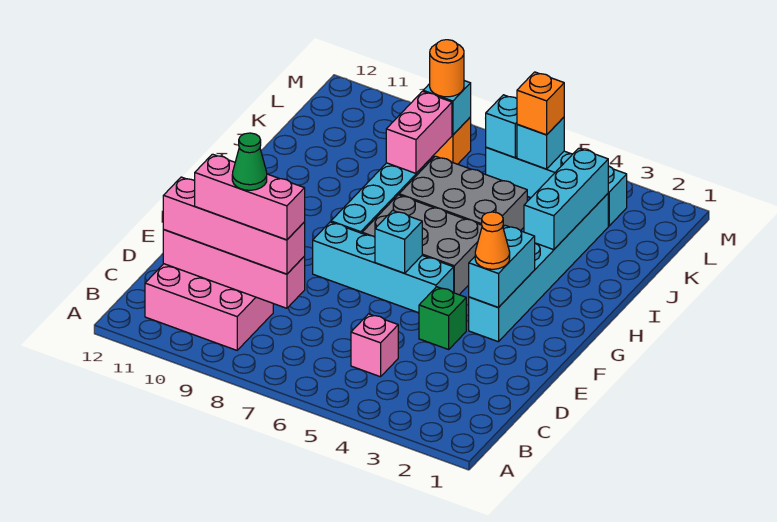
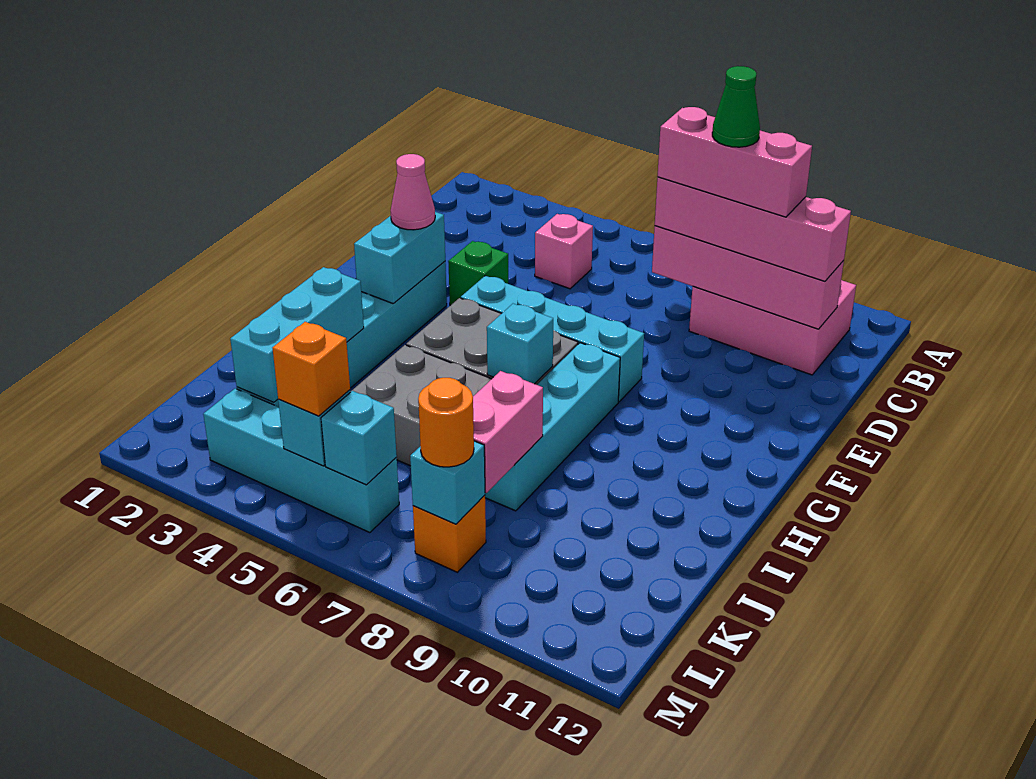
orange cone F3 level 3 -> pink cone F3 level 3
cyan brick F6 level 2 -> cyan brick H7 level 2

